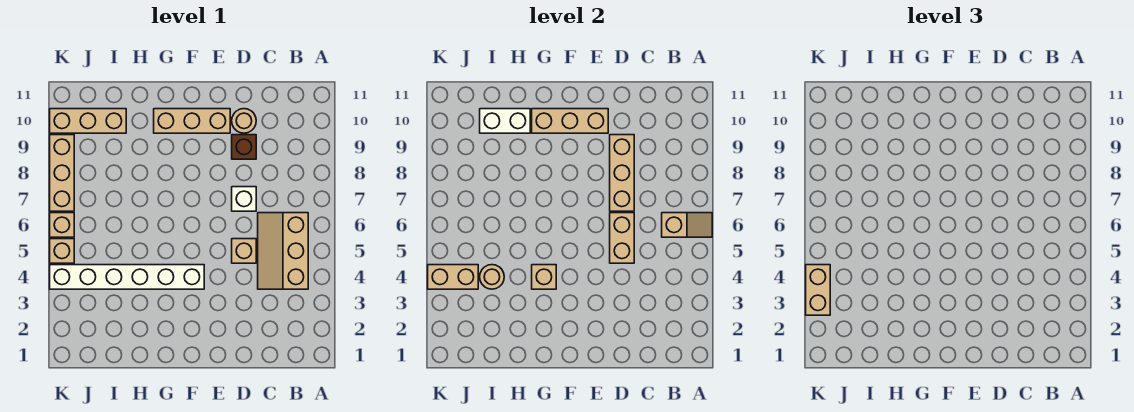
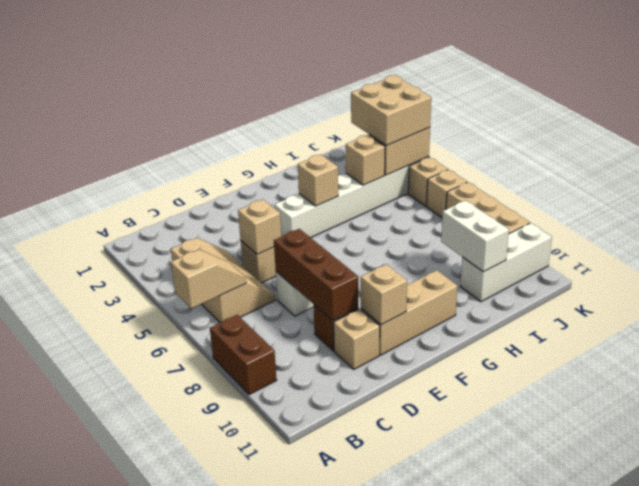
tan slope A6:B6 level 2 top B -> tan slope A6:B6 level 2 top A
none -> brown brick A8:A9 level 1
tan brick D5:D6 level 2 -> tan brick D5 level 2
tan brick D7:D9 level 2 -> brown brick D7:D9 level 2
tan round brick D10 level 1 -> tan brick D10 level 1
tan brick E10:G10 level 2 -> tan brick E10 level 2
white brick H10:I10 level 2 -> white brick I9:I10 level 2
tan round brick I4 level 2 -> tan brick I4 level 2
tan brick I10:K10 level 1 -> white brick I10:K10 level 1
tan brick K3:K4 level 3 -> tan brick J3:K4 level 3

